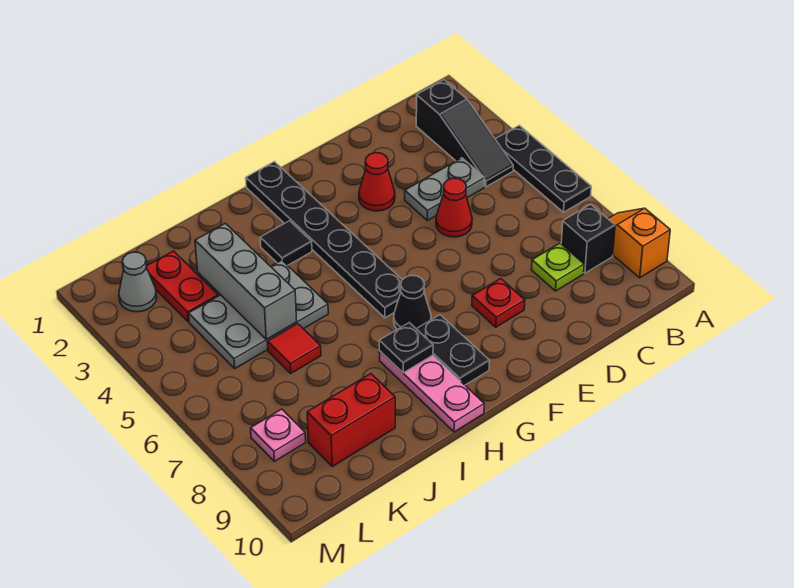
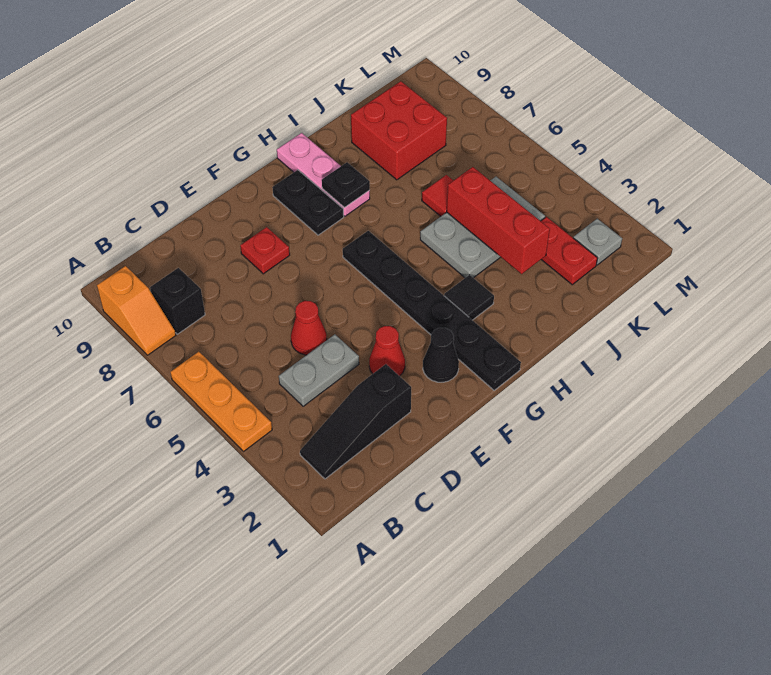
black plate A4:A6 level 1 -> orange plate A4:A6 level 1
black slope B2:B4 level 1 top 2 -> black slope B2:D2 level 1 top D
lime plate C8 level 1 -> none
black cone G7 level 1 -> black cone F2 level 1
grey brick J3:J5 level 2 -> red brick J3:J5 level 2
red brick J9:K9 level 1 -> red brick J8:K9 level 1
grey cone L2 level 1 -> grey plate L2 level 1
pink plate L8 level 1 -> none

